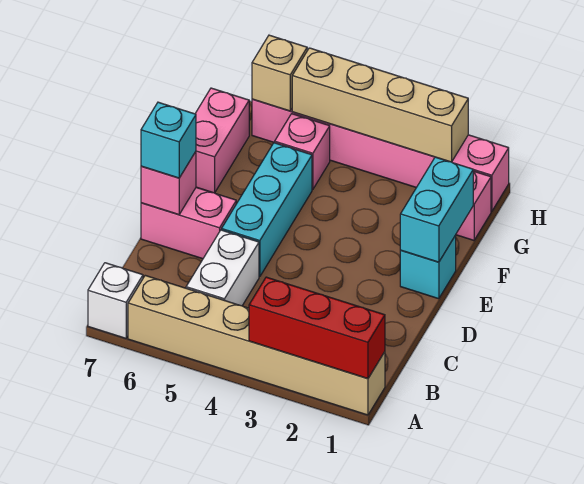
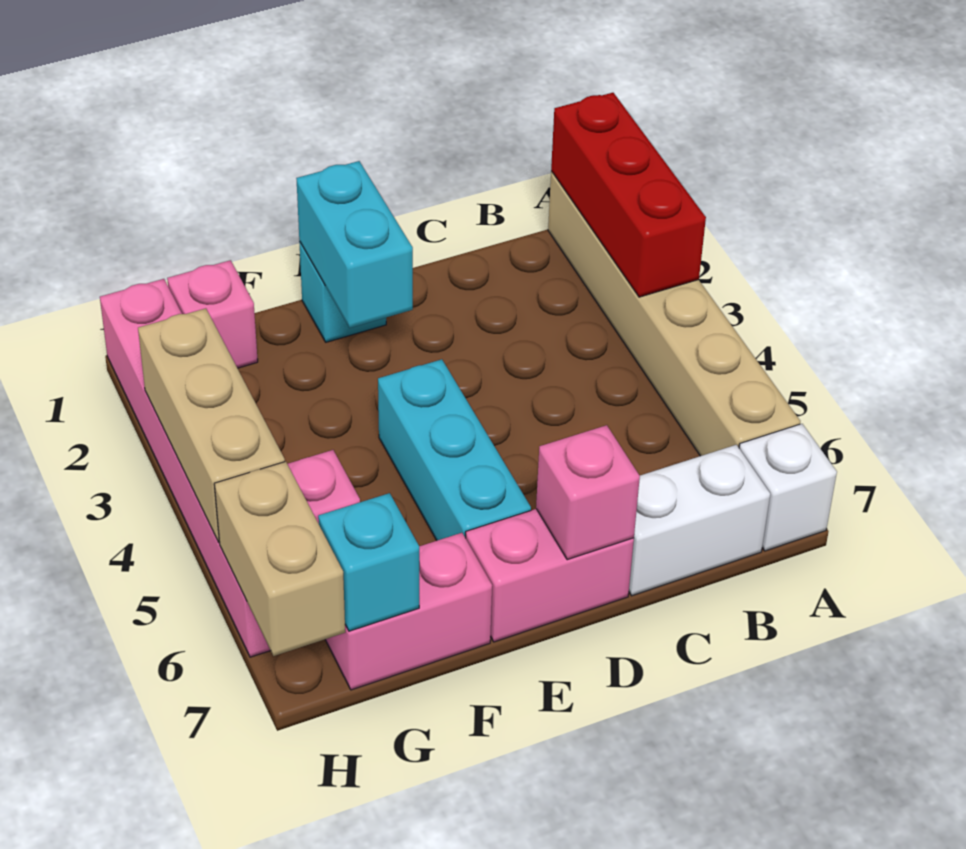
white brick B5:C5 level 1 -> white brick B7:C7 level 1
cyan brick D5:F5 level 1 -> cyan brick E4:E6 level 1
pink brick D6:D7 level 1 -> pink brick D7:E7 level 1
cyan brick D7 level 3 -> cyan brick G7 level 2
cyan brick E1:F1 level 2 -> cyan brick E1:E2 level 2
tan brick H2:H5 level 2 -> tan brick H3:H5 level 2
tan brick H6 level 2 -> tan brick H6:H7 level 2

